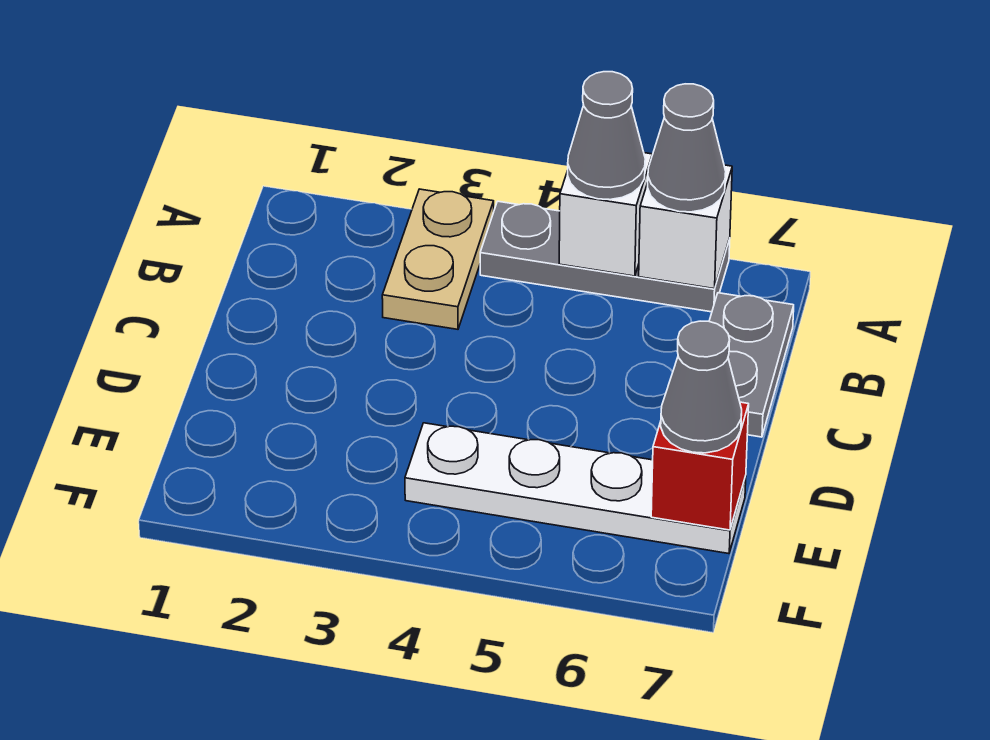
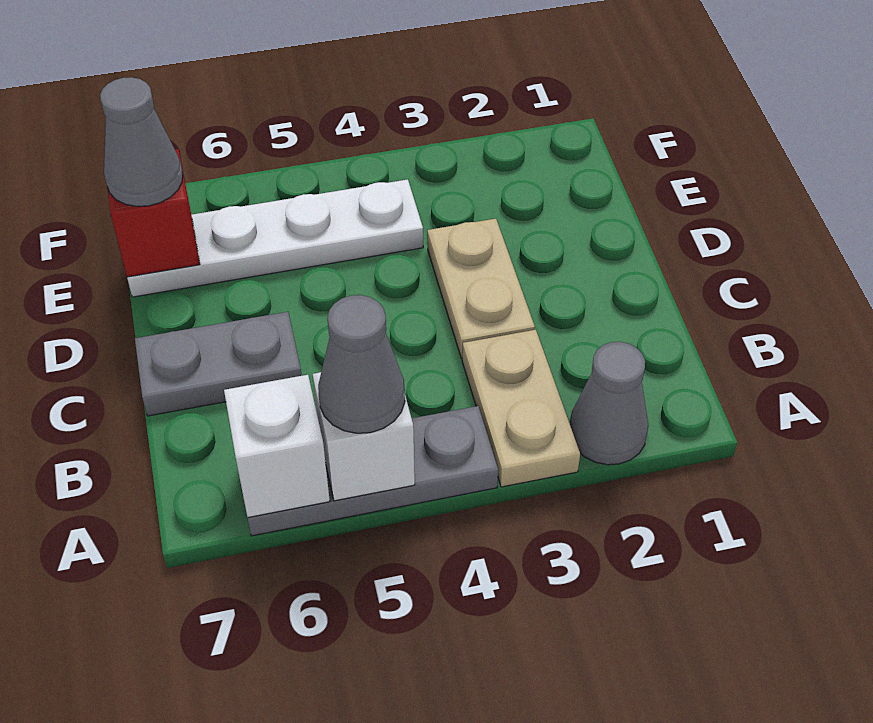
grey cone A6 level 3 -> grey cone A2 level 1
grey plate B7:C7 level 1 -> grey plate C6:C7 level 1
none -> tan plate C3:D3 level 1

